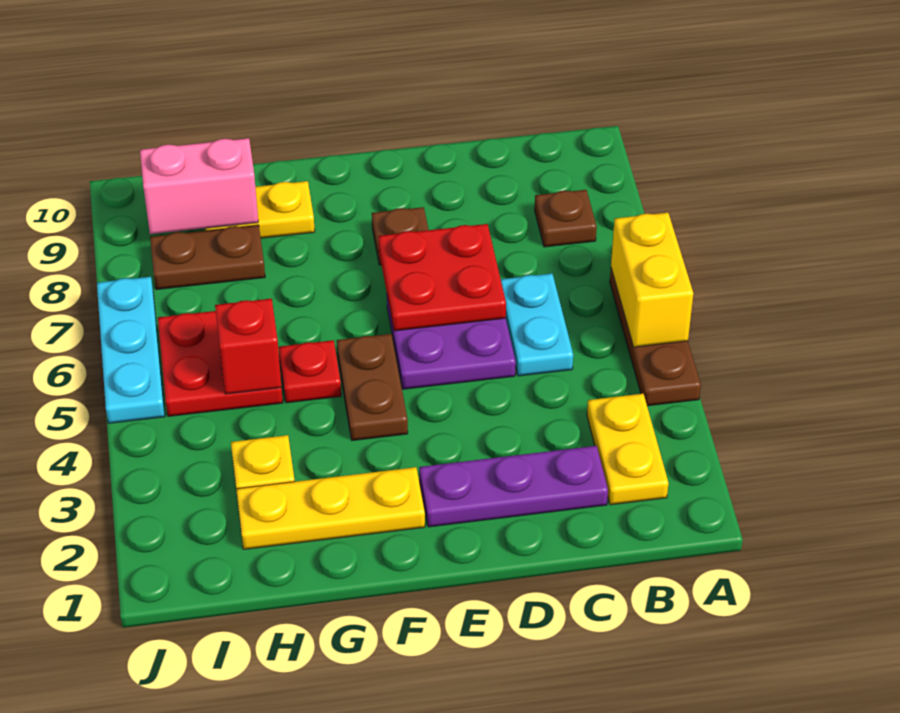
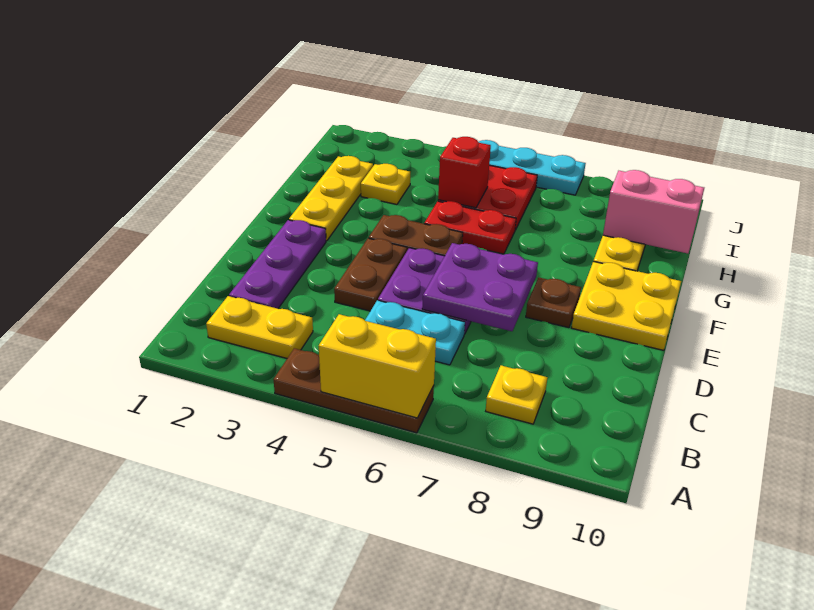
brown plate B8 level 1 -> yellow plate B8 level 1
red plate D6:E7 level 2 -> purple plate D6:E7 level 2
none -> yellow plate E9:F10 level 1
red plate G5 level 1 -> red plate G5:G6 level 1
brown plate H8:I8 level 1 -> brown plate D4:E4 level 1
pink brick H9:I9 level 2 -> pink brick H9:H10 level 2

